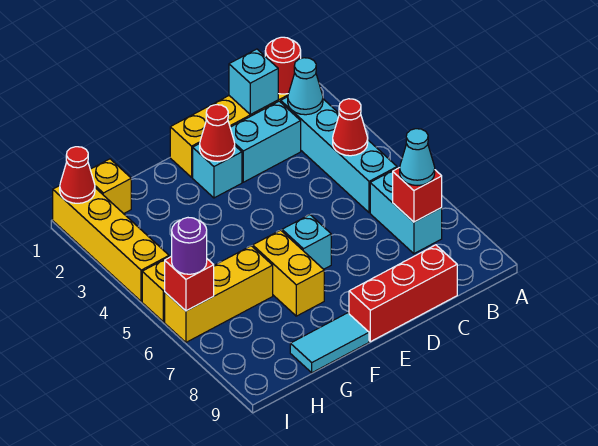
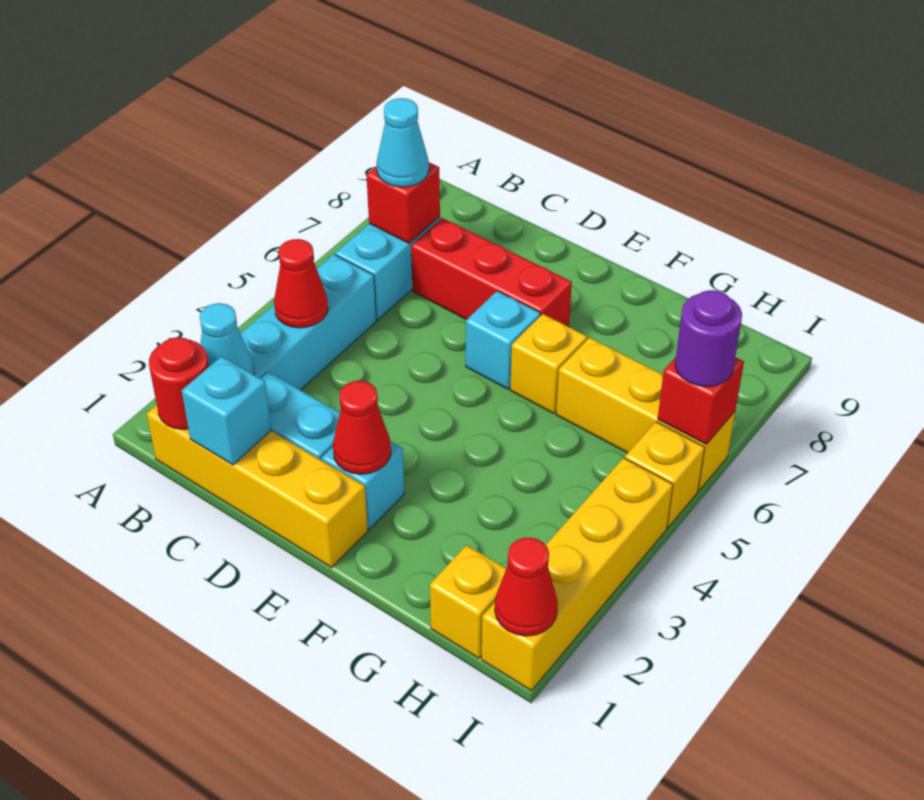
red brick C9:E9 level 1 -> red brick C7:E7 level 1
yellow brick F6:F7 level 1 -> yellow brick F6 level 1
cyan tile F9:G9 level 1 -> none

